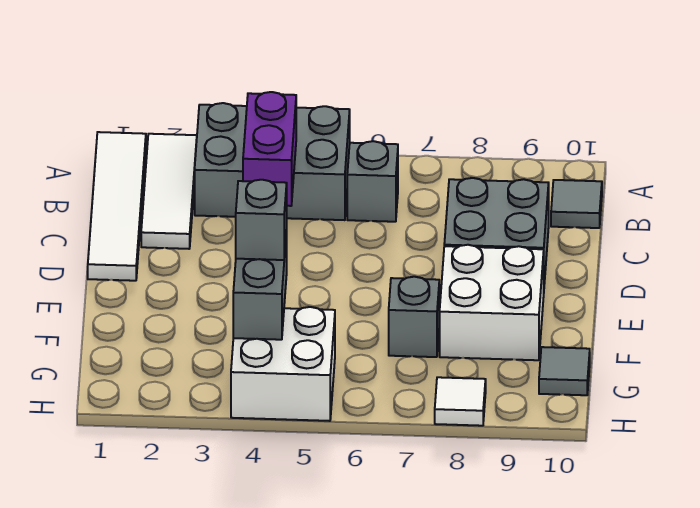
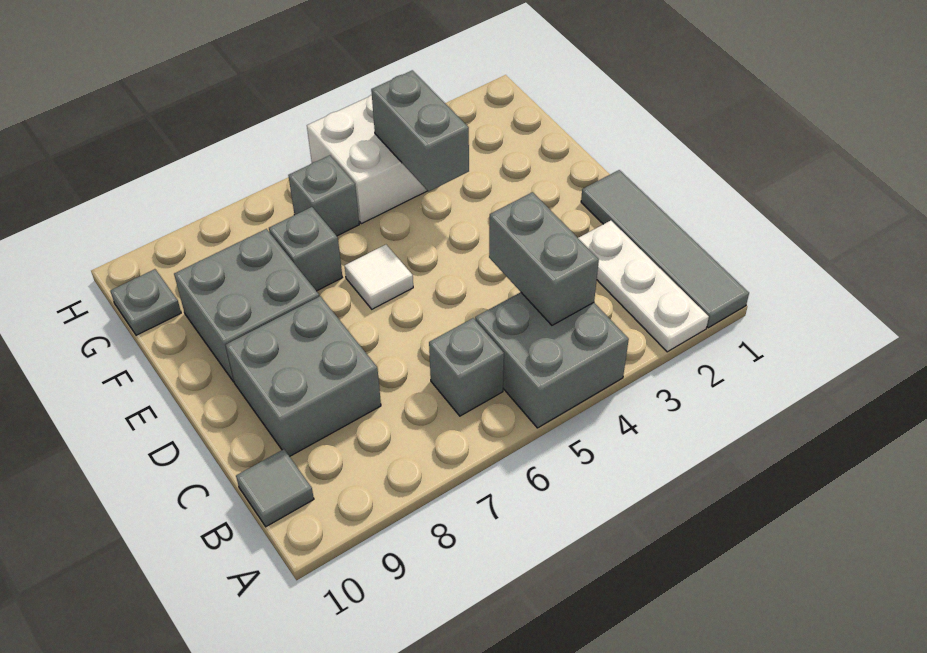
white tile A1:D1 level 1 -> grey tile A1:D1 level 1
white tile A2:C2 level 1 -> white plate A2:C2 level 1
grey brick A3:B5 level 1 -> grey brick A4:B5 level 1
purple brick B4:C4 level 2 -> grey brick B4:C4 level 2
white brick E8:F9 level 1 -> grey brick E8:F9 level 1
grey brick F4 level 3 -> grey brick G6 level 1
grey tile G10 level 1 -> grey plate G10 level 1
white tile H8 level 1 -> white tile E6 level 1

